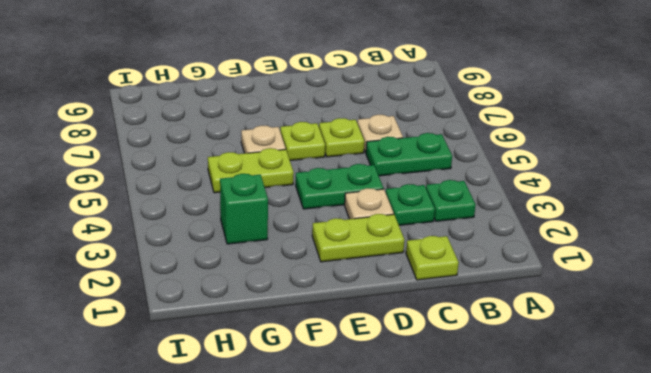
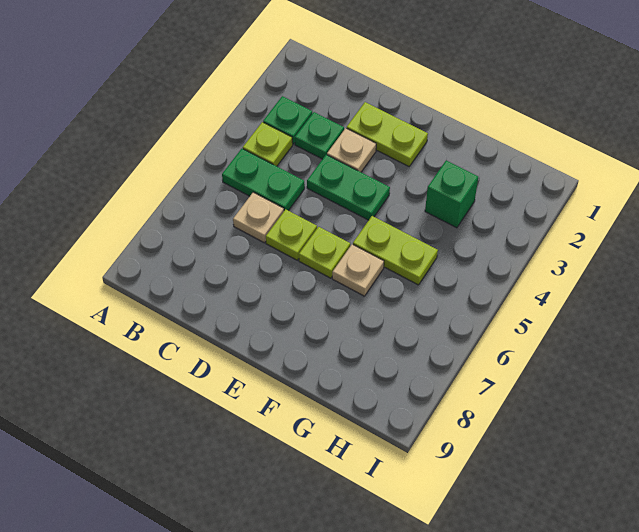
lime plate C1 level 1 -> lime plate B4 level 1

